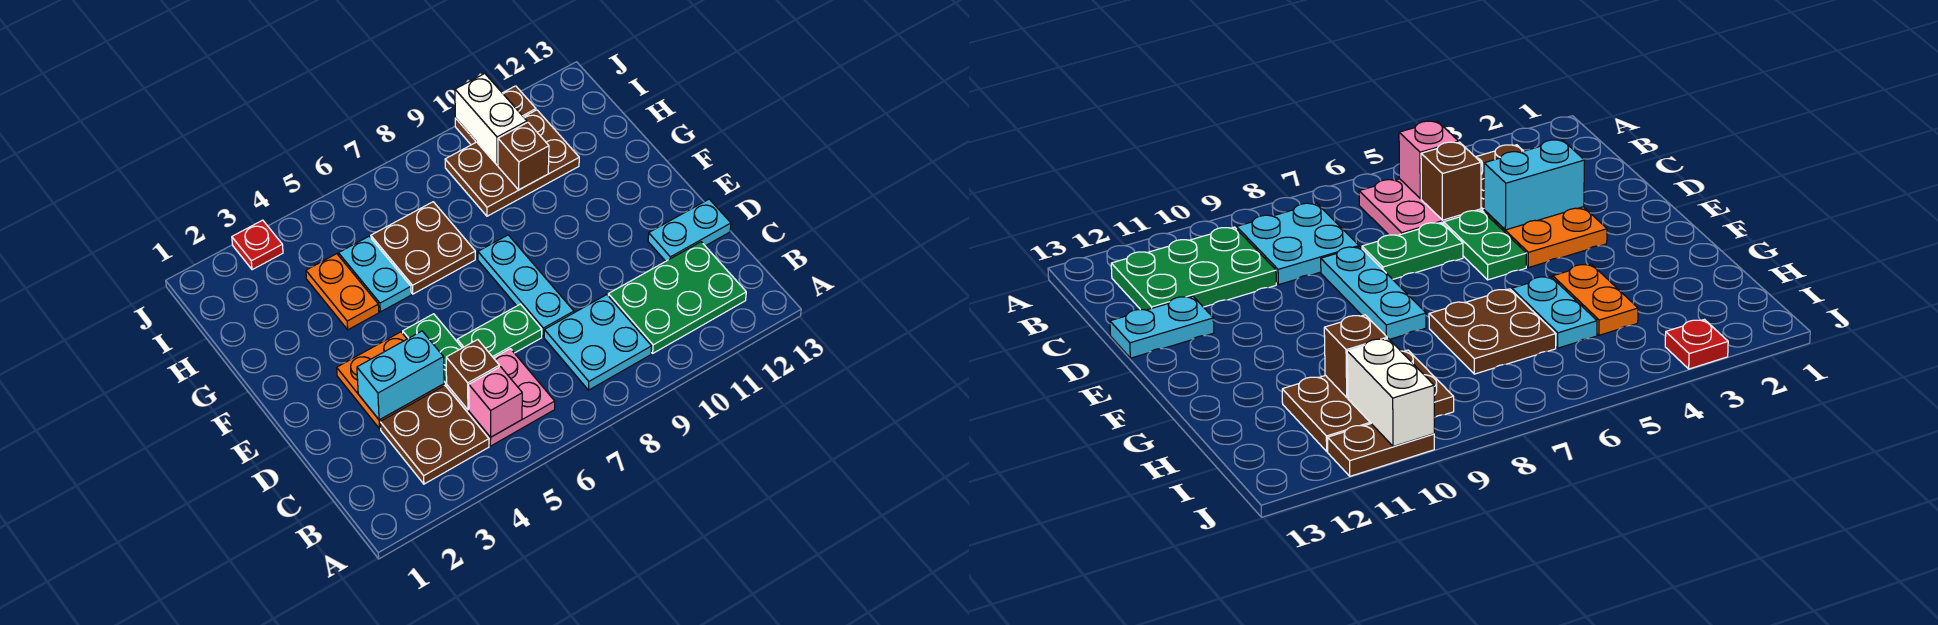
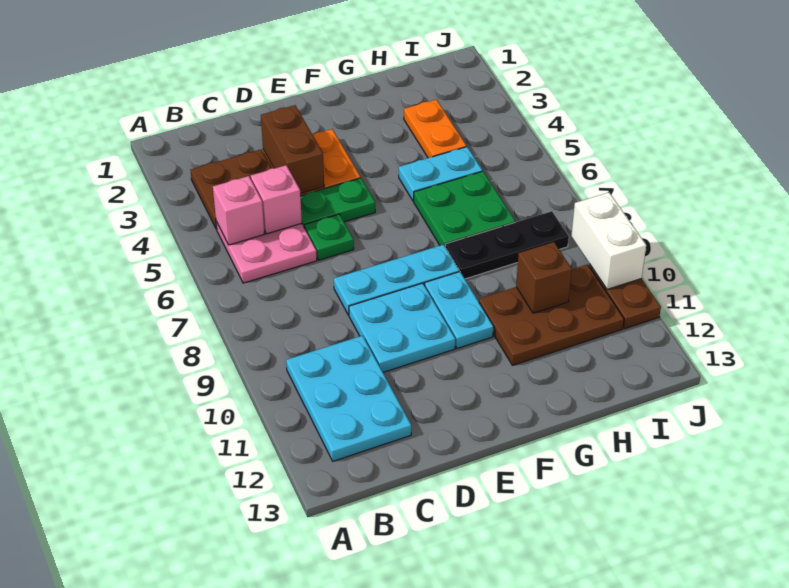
cyan plate B8:C9 level 1 -> cyan plate D9:E10 level 1
green plate B10:C12 level 1 -> cyan plate B10:C12 level 1
brown brick C5 level 2 -> pink brick C5 level 2
cyan brick D3:D4 level 2 -> brown brick D3:D4 level 2
green plate D6:D7 level 1 -> green plate D6 level 1
cyan plate D12:D13 level 1 -> cyan plate F9:F10 level 1
orange plate G4:H4 level 1 -> orange plate H3:H4 level 1
brown plate G6:H7 level 1 -> green plate G6:H7 level 1
none -> black plate G8:I8 level 1
brown plate H9:I11 level 1 -> brown plate G10:I11 level 1
white brick I10:J10 level 2 -> white brick J9:J10 level 2
red plate J3 level 1 -> none

